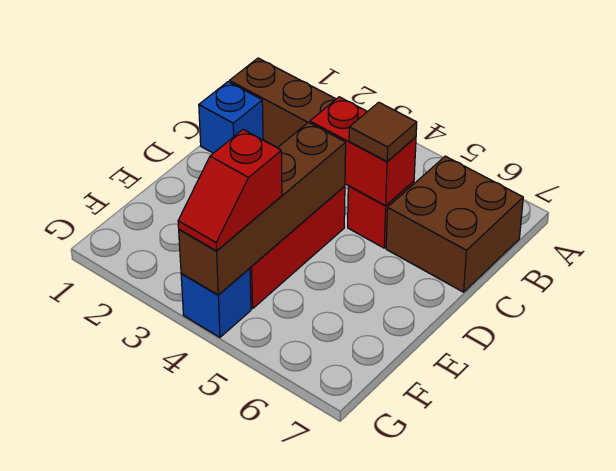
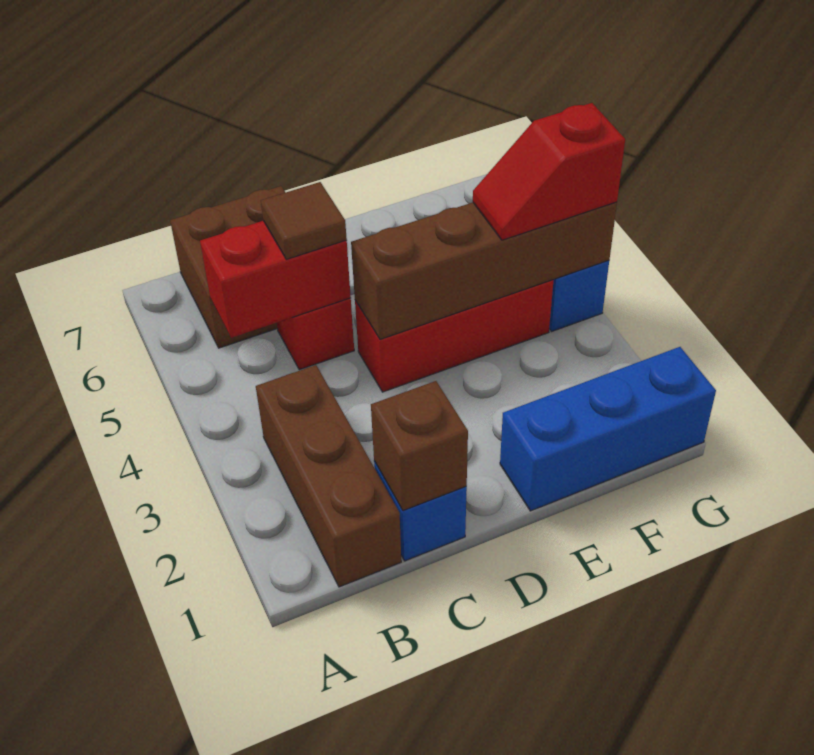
none -> brown brick C1 level 2
red brick C4:C5 level 2 -> red brick B5:C5 level 2
none -> blue brick E1:G1 level 1
red slope F4:G4 level 3 top F -> red slope F4:G4 level 3 top G

